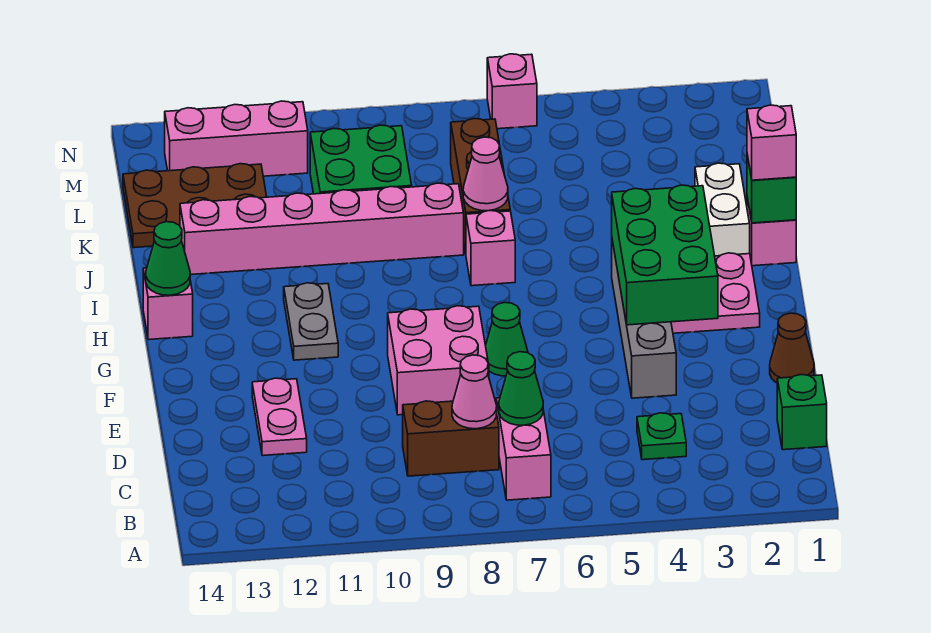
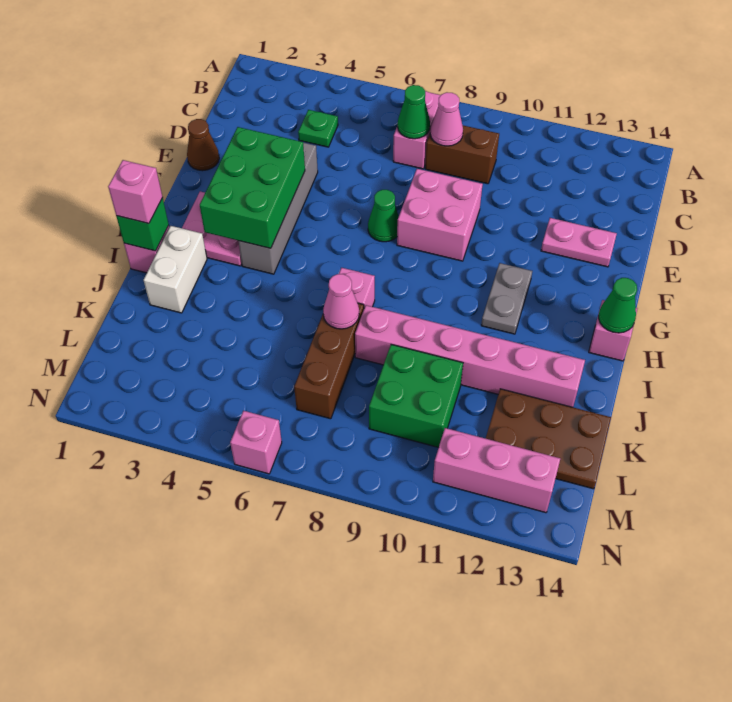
green brick C1 level 1 -> none
pink plate D12:E12 level 1 -> pink plate E12:E13 level 1

